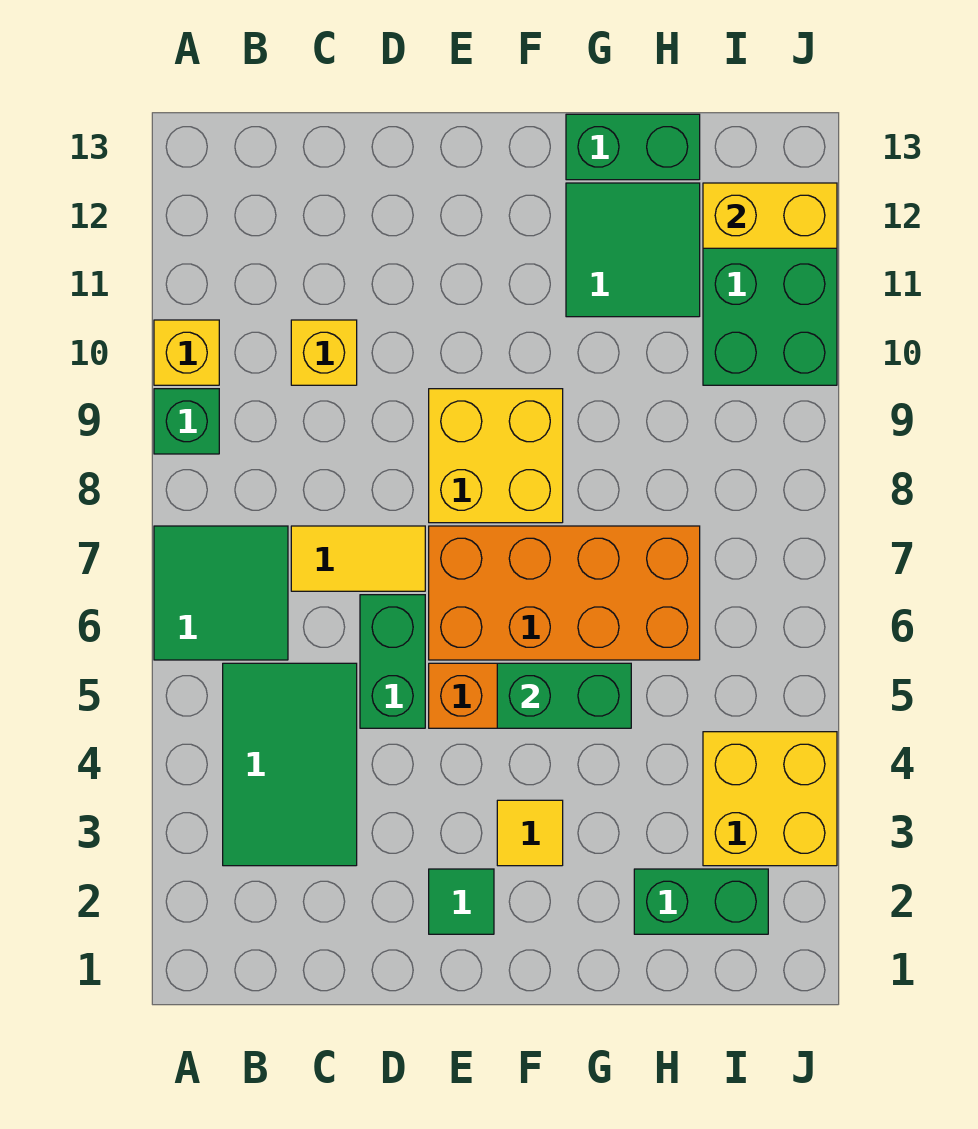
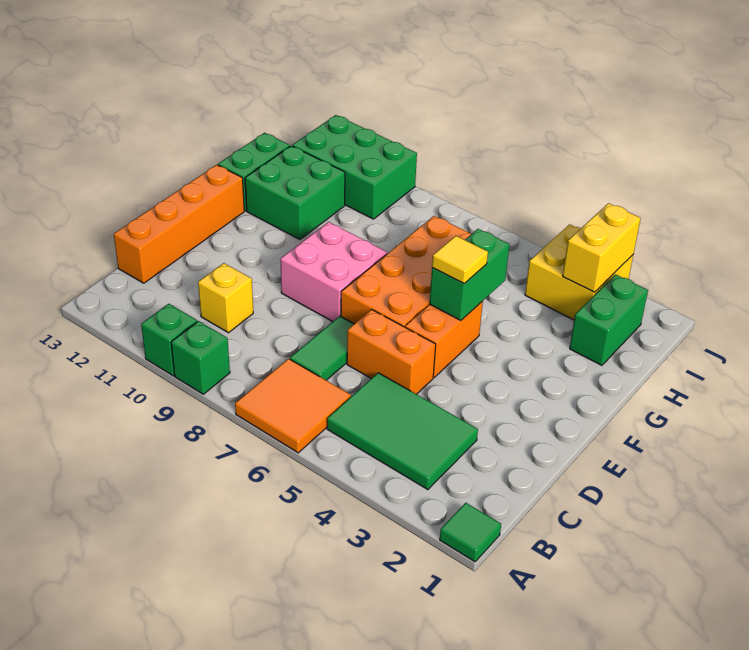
green tile A6:B7 level 1 -> orange tile A6:B7 level 1
yellow brick A10 level 1 -> green brick A10 level 1
yellow tile C7:D7 level 1 -> green tile C7:D7 level 1
none -> orange brick C13:F13 level 1
green brick D5:D6 level 1 -> orange brick D5:D6 level 1
green tile E2 level 1 -> green tile A1 level 1
yellow brick E8:F9 level 1 -> pink brick E8:F9 level 1
yellow tile F3 level 1 -> yellow tile F5 level 3
green tile G11:H12 level 1 -> green brick G11:H12 level 1
yellow brick I12:J12 level 2 -> yellow brick I3:J3 level 2

